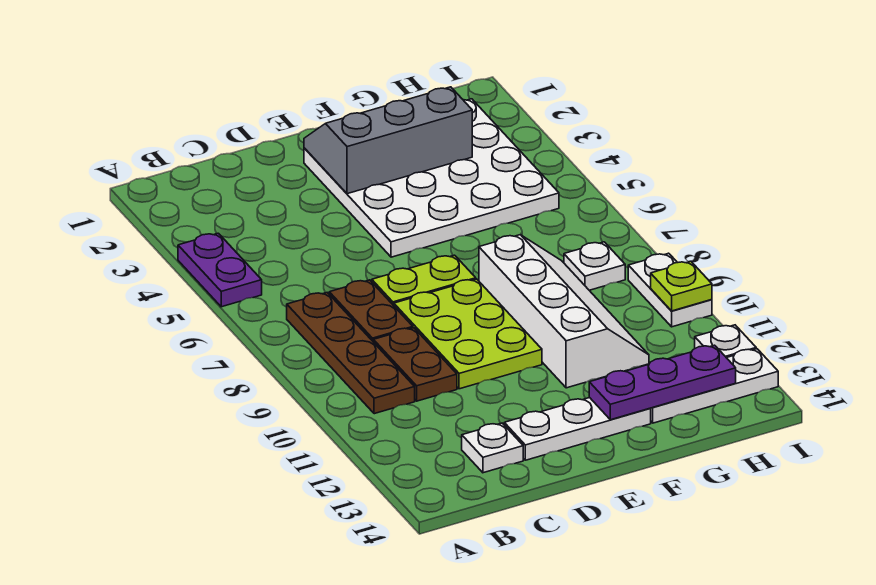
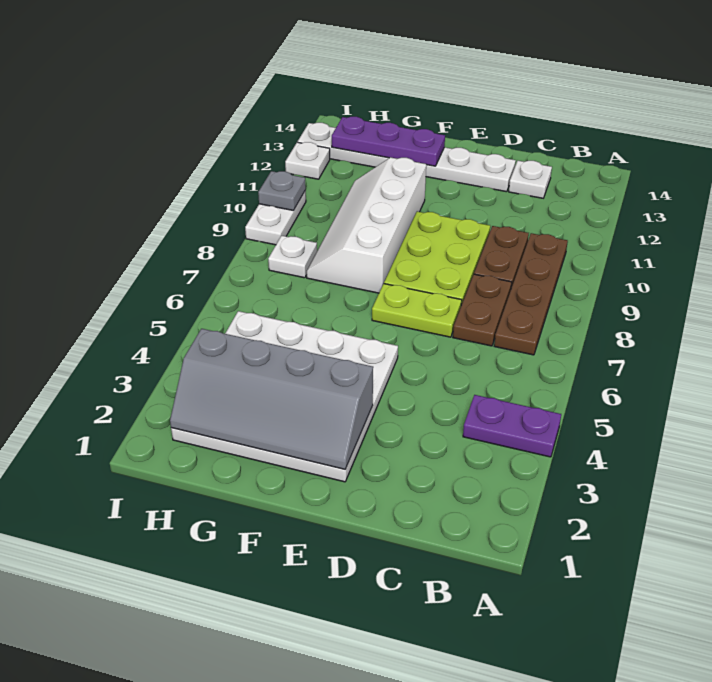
purple plate A4:A5 level 1 -> purple plate A4:B4 level 1
grey slope E2:G3 level 2 top 3 -> grey slope E2:H3 level 2 top 3
lime plate I10 level 2 -> grey plate I10 level 2

